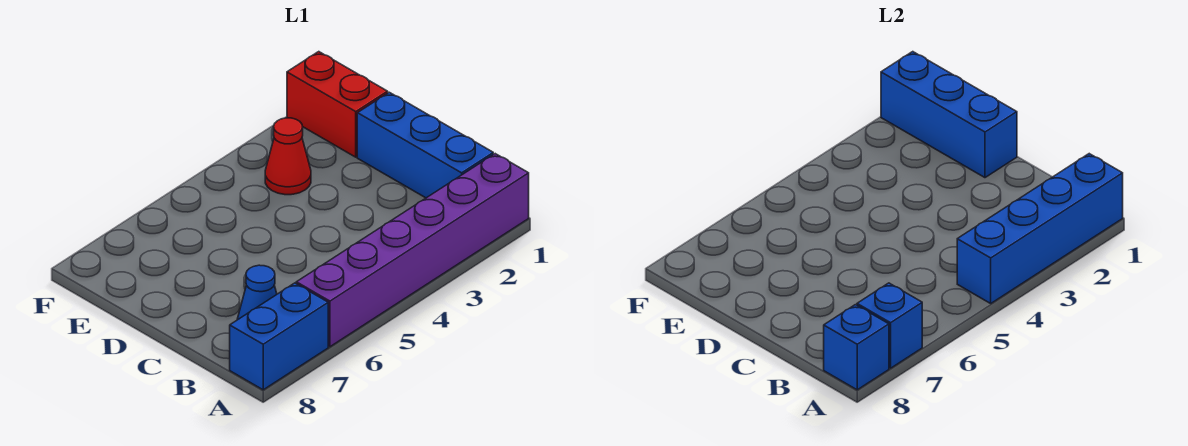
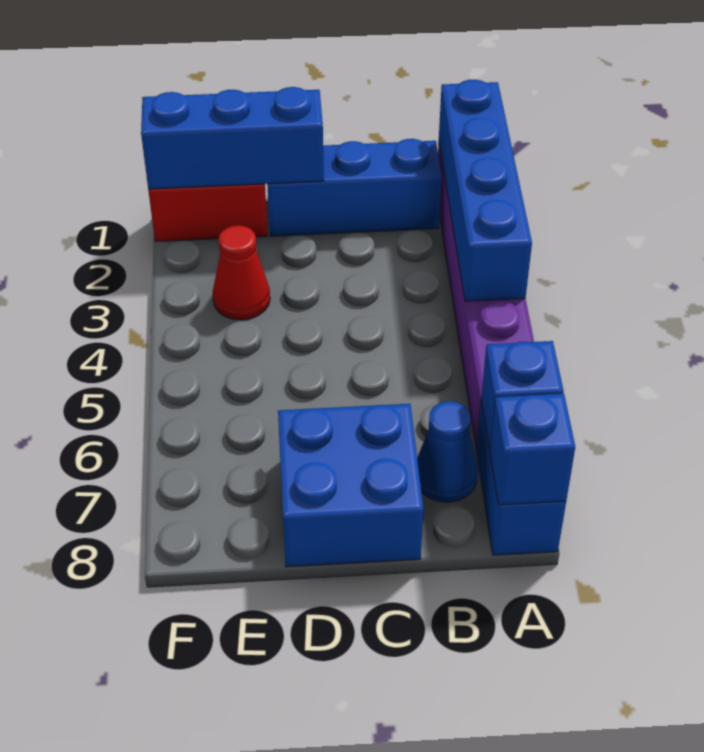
none -> blue brick C7:D8 level 1

